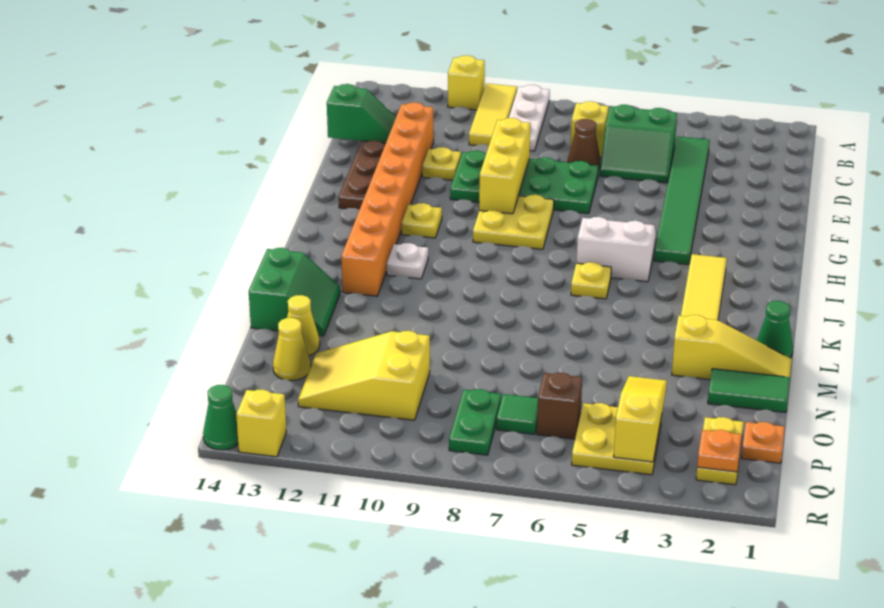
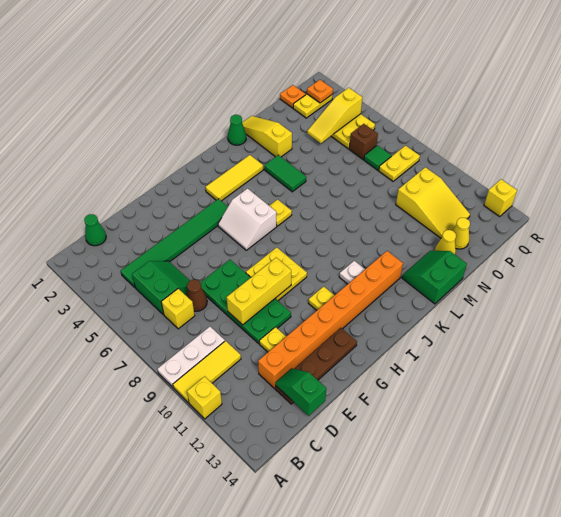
green tile N1:N2 level 1 -> green tile L4:L5 level 1
green plate P8:Q8 level 1 -> yellow plate P8:Q8 level 1
green cone R14 level 1 -> green cone C1 level 1

